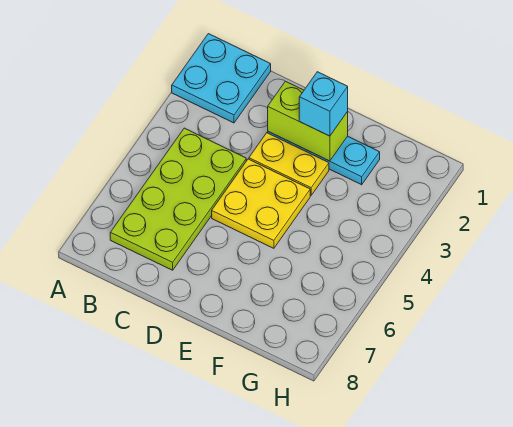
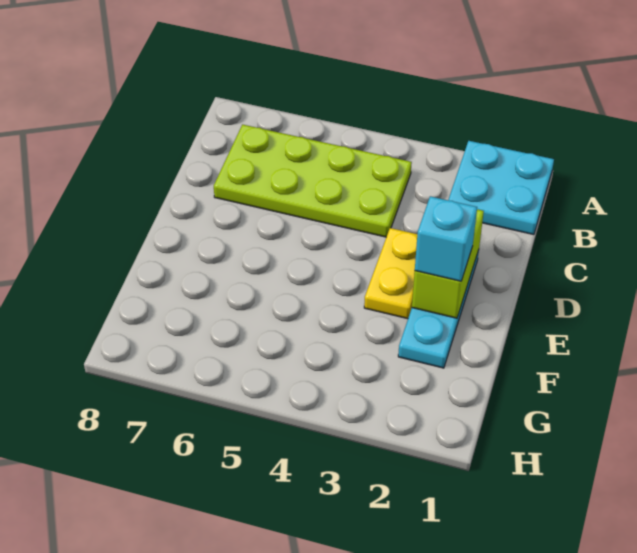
yellow plate D4:E5 level 1 -> none

